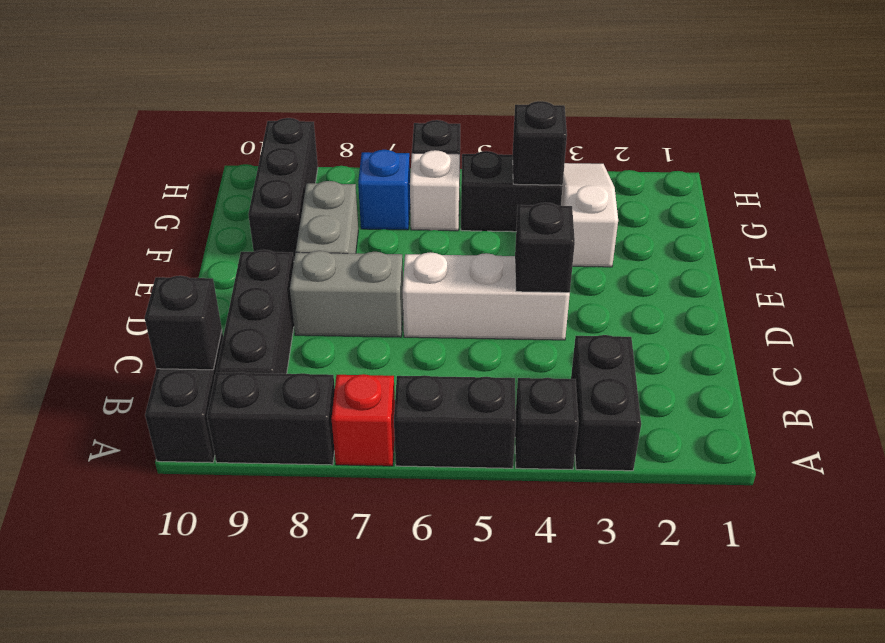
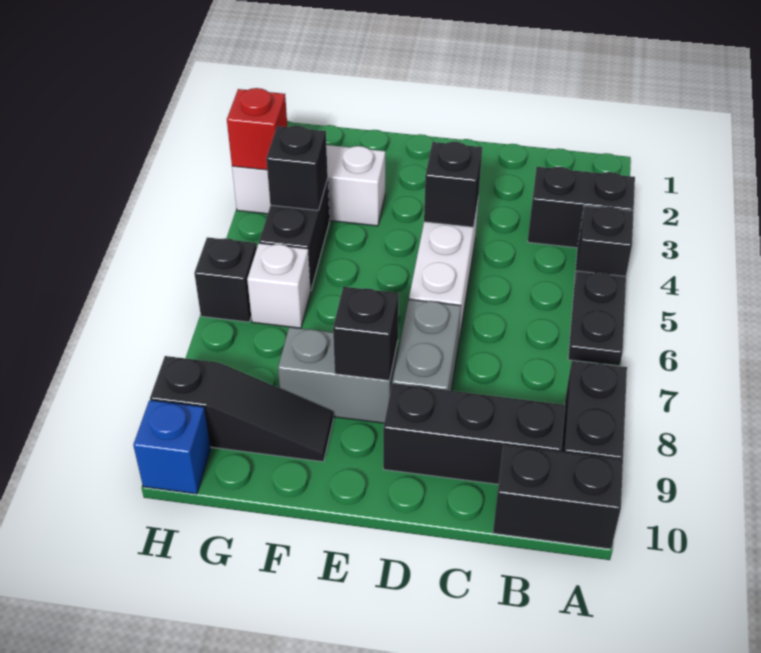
black brick A5:A6 level 1 -> black plate A5:A6 level 1
red brick A7 level 1 -> red brick H3 level 2
black brick B10 level 2 -> black brick E8 level 2
white slope F3:H3 level 1 top F -> white brick F3:H3 level 1
black brick F9:H9 level 1 -> black slope F9:H9 level 1 top H
blue brick G7 level 1 -> blue brick H10 level 1

